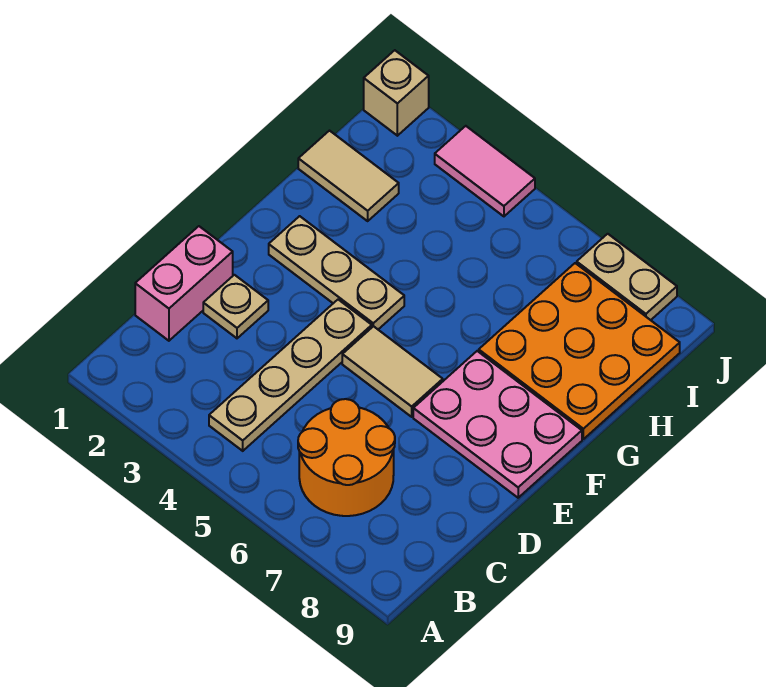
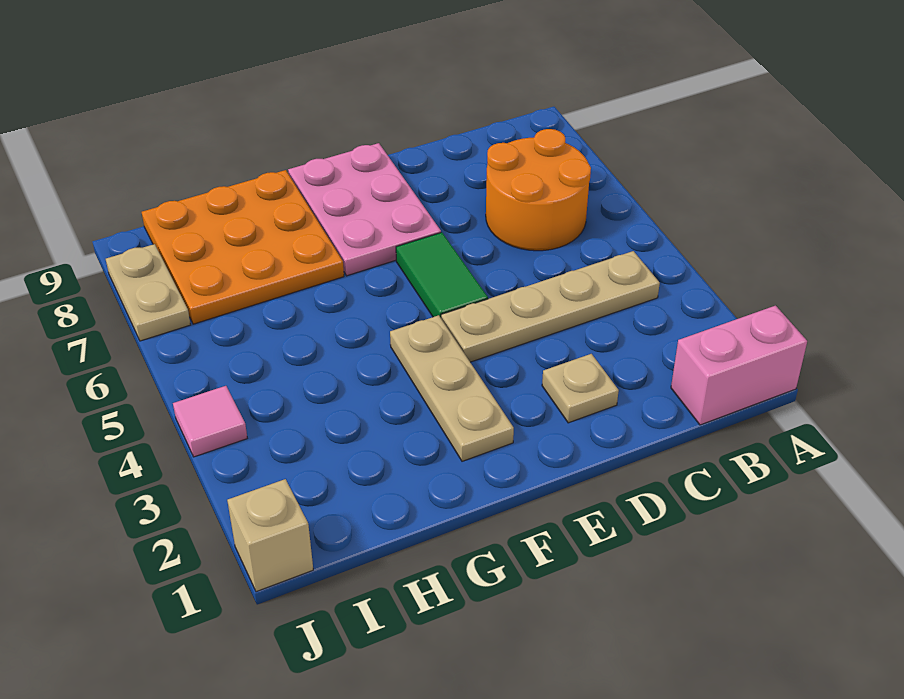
pink brick C1:D1 level 1 -> pink brick A1:B1 level 1
tan tile E5:E6 level 1 -> green tile E5:E6 level 1
tan tile H1:H2 level 1 -> none
pink tile J3:J4 level 1 -> pink tile J4 level 1

